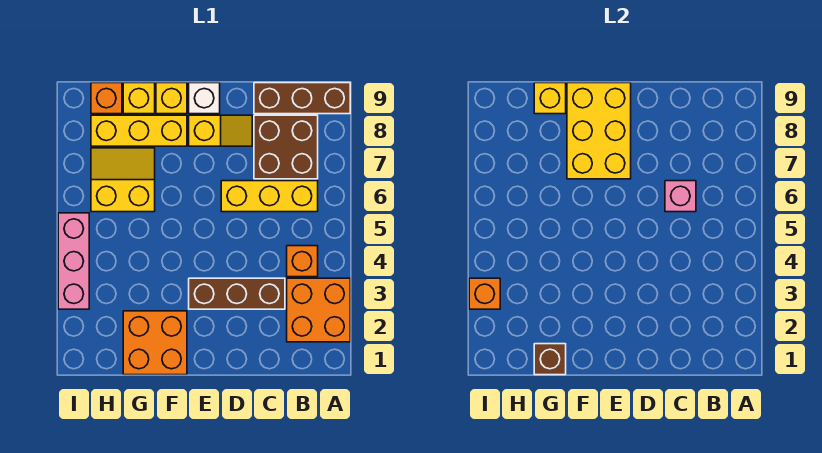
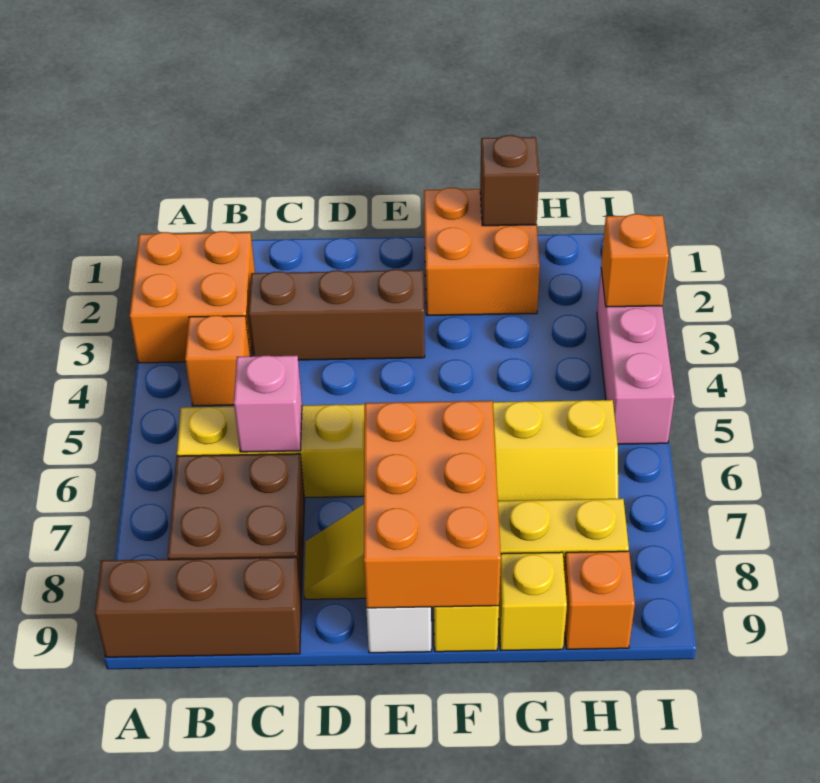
yellow brick E7:F9 level 2 -> orange brick E7:F9 level 2
yellow brick G9 level 2 -> none

